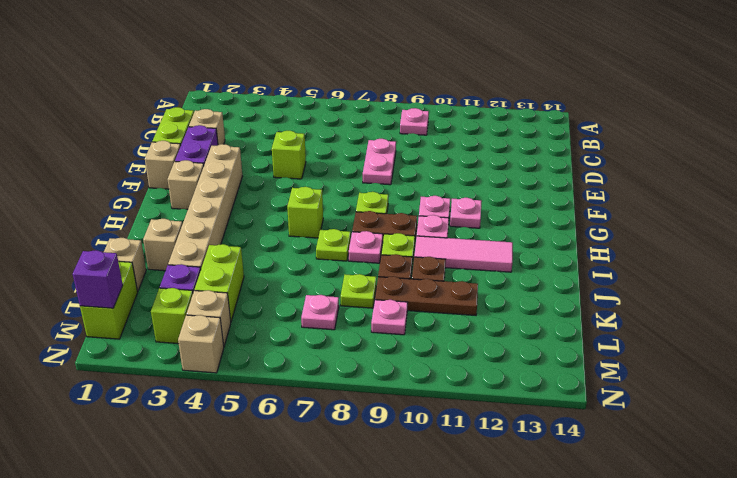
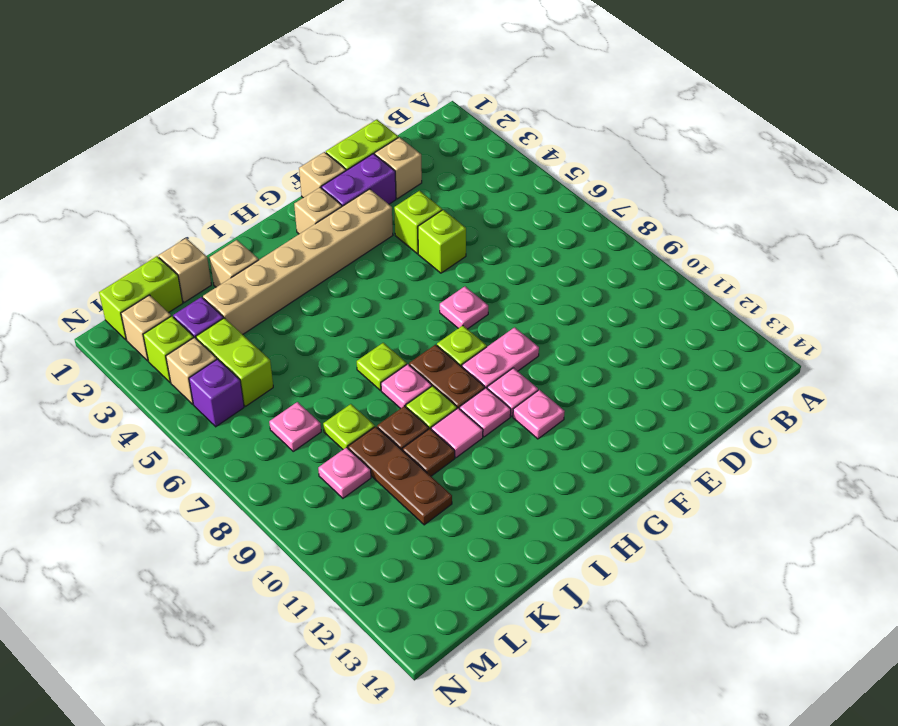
pink plate B9 level 1 -> pink plate F7 level 1
pink plate D8:E8 level 1 -> pink plate F9:G9 level 1
lime brick H6 level 1 -> lime brick E4 level 1
pink tile I10:I12 level 1 -> pink tile I10 level 1
lime brick K4:L4 level 1 -> lime brick L4:L5 level 1
purple brick M1 level 2 -> purple brick M5 level 1
tan brick N4 level 1 -> tan brick M2 level 1

